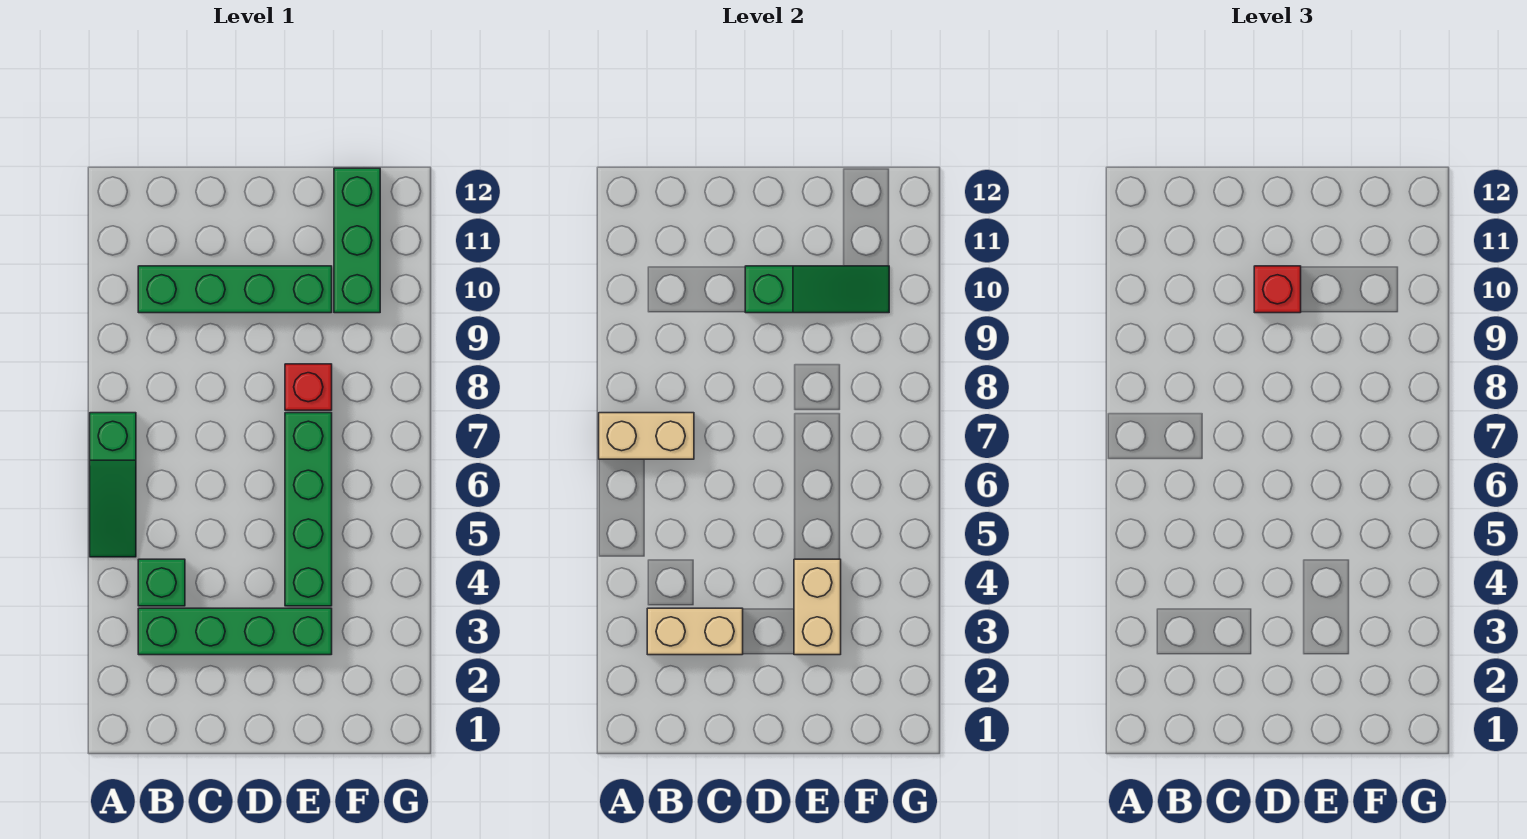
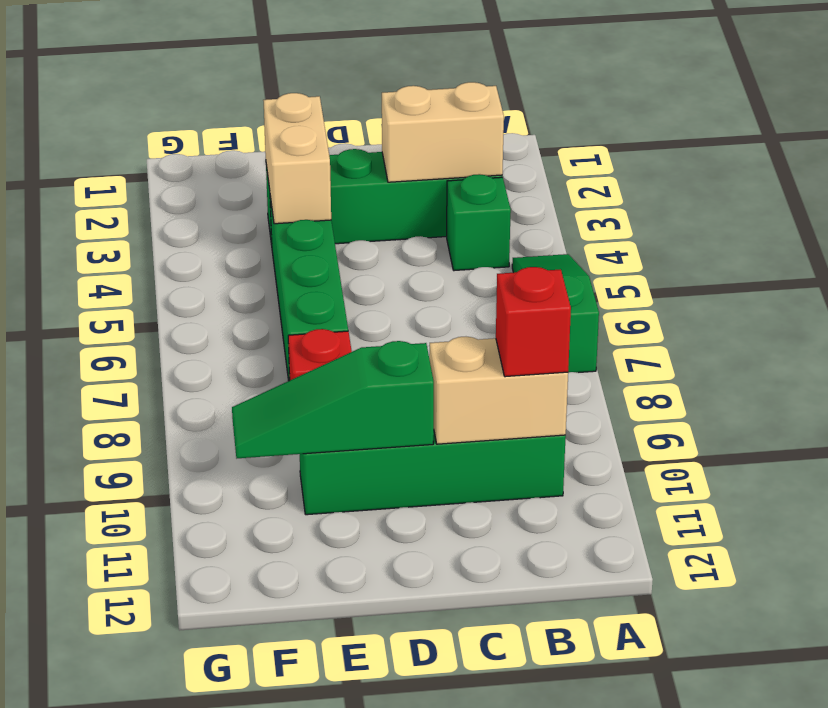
tan brick A7:B7 level 2 -> tan brick B10:C10 level 2
red brick D10 level 3 -> red brick B10 level 3
green brick F10:F12 level 1 -> none

